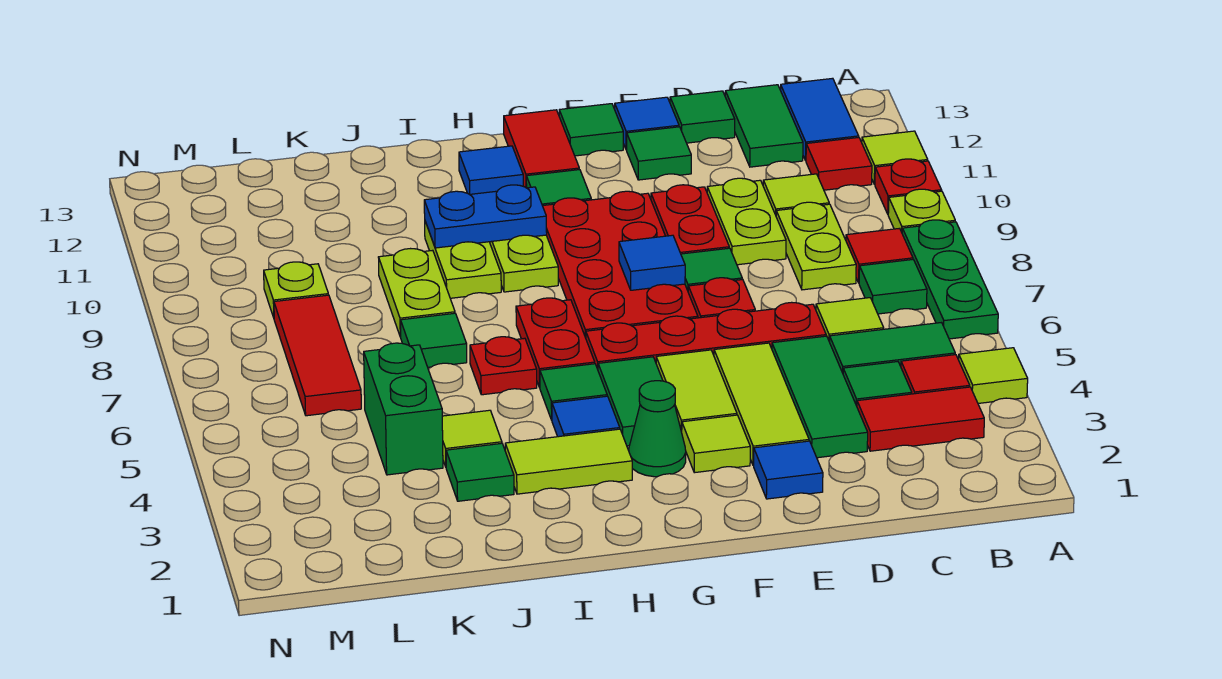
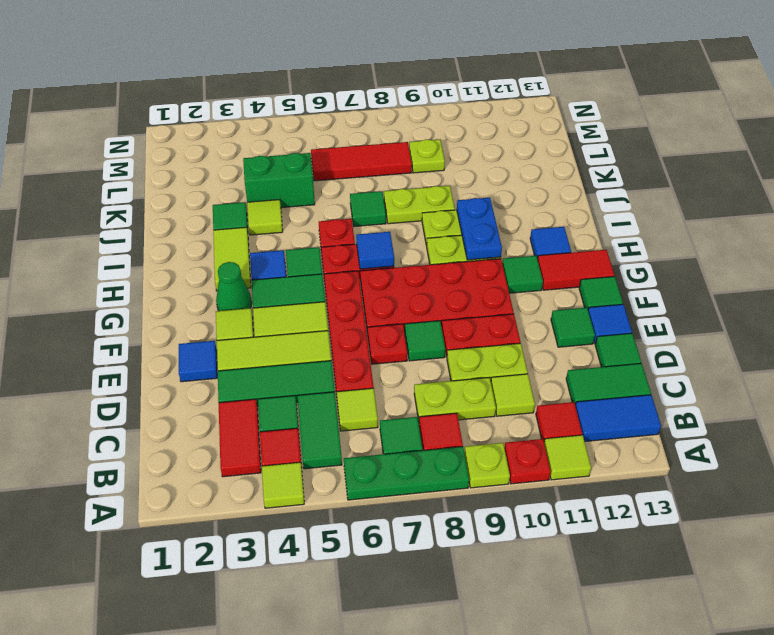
blue tile F8 level 2 -> blue tile H7 level 2

